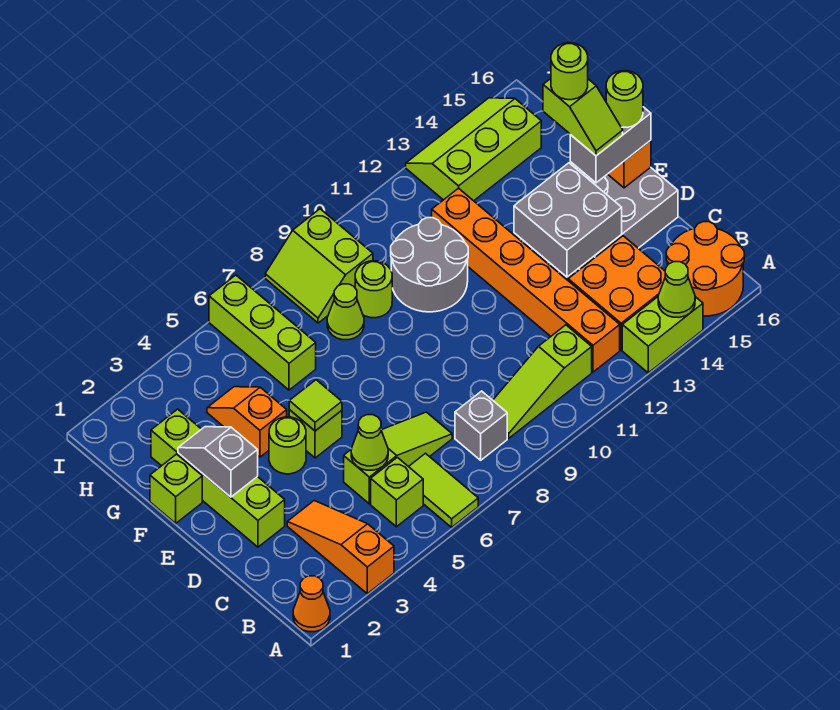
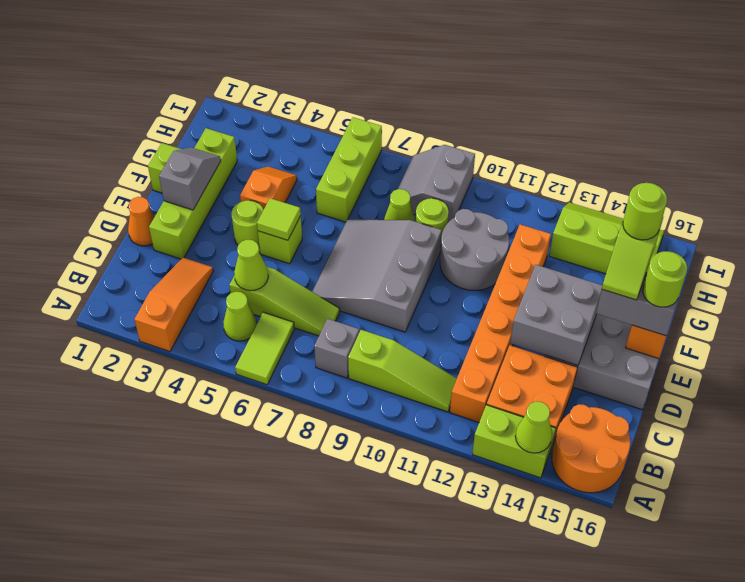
orange cone A1 level 1 -> orange cone D1 level 1
lime brick B5 level 1 -> lime cone B5 level 1
lime slope B9:B11 level 1 top 11 -> lime slope B9:B11 level 1 top 9
none -> grey slope D7:F9 level 1 top 9
lime slope H8:I9 level 1 top 9 -> grey slope H8:I9 level 1 top 9

